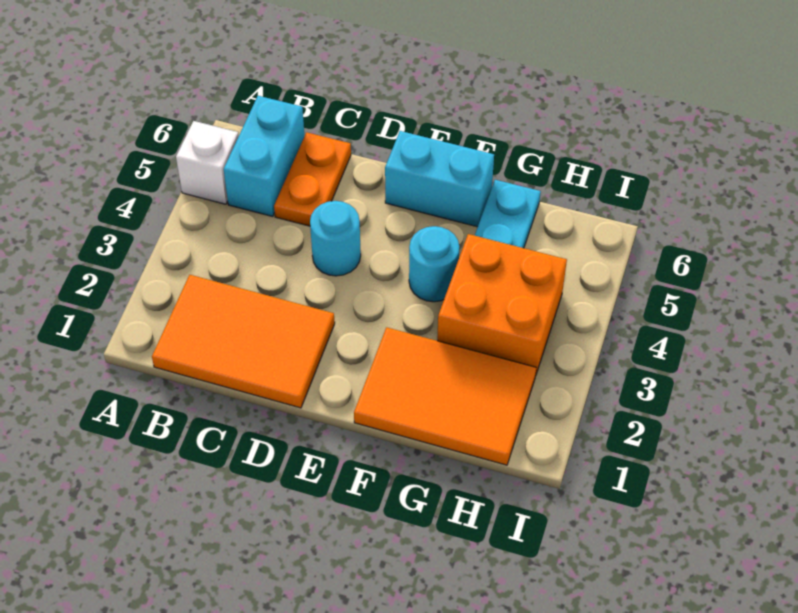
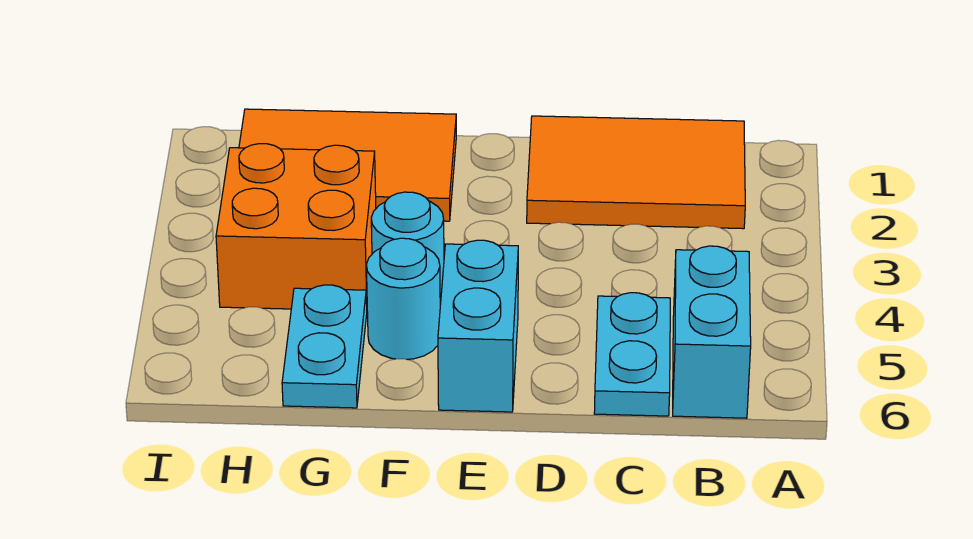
white brick A5 level 1 -> none
orange plate C5:C6 level 1 -> cyan plate C5:C6 level 1
cyan round brick D4 level 1 -> cyan round brick F5 level 1
cyan brick E6:F6 level 1 -> cyan brick E5:E6 level 1

